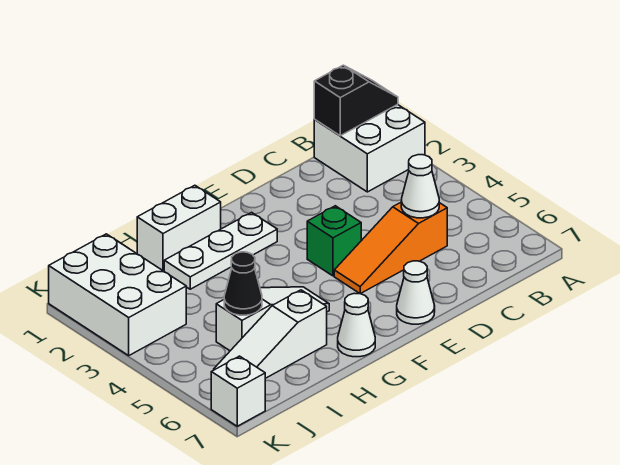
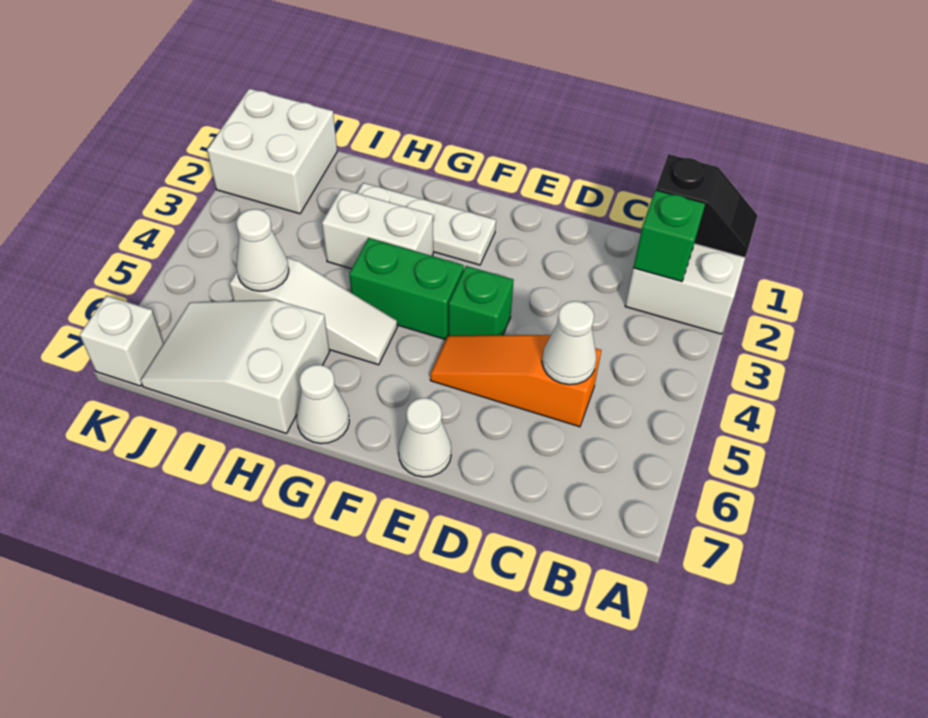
none -> green brick B2 level 2
none -> green brick F4:G4 level 1
white brick G1:H1 level 1 -> white brick G3:H3 level 1
white slope H6:J6 level 1 top H -> white slope H6:J7 level 1 top H
black cone I5 level 2 -> white cone I5 level 2
white brick J1:K3 level 1 -> white brick J1:K2 level 1

